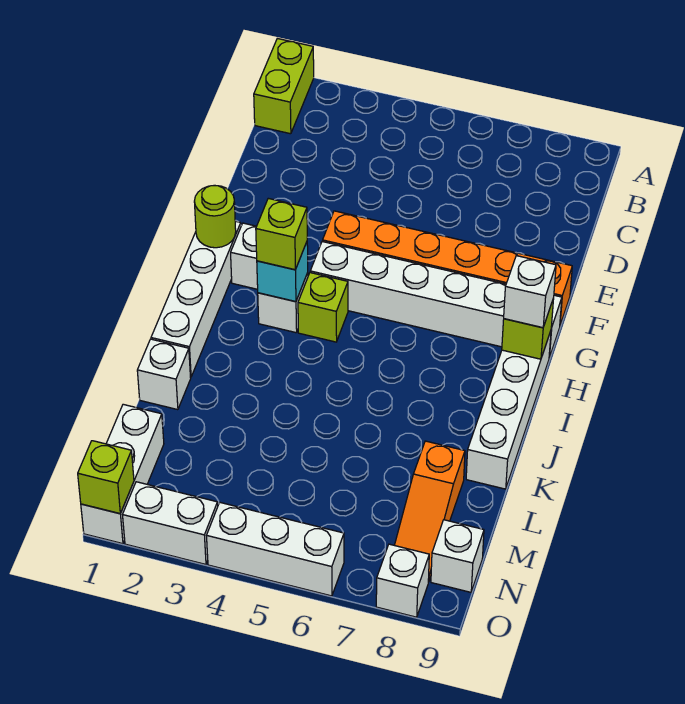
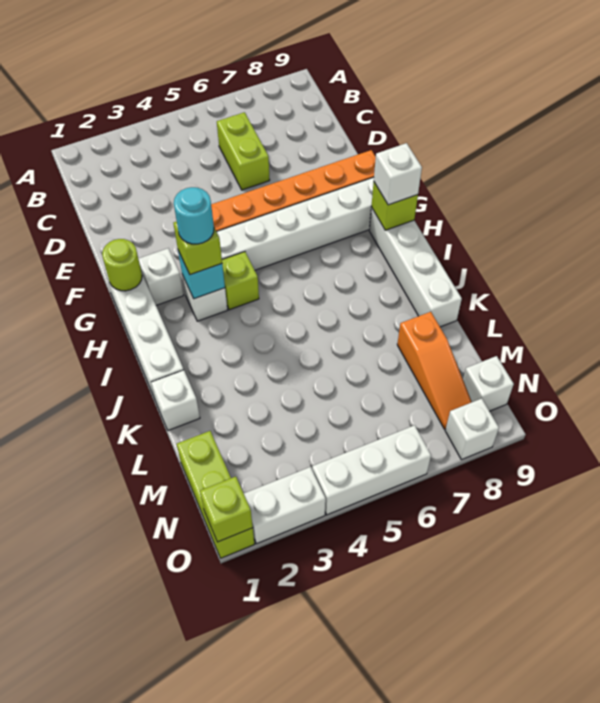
lime brick A1:B1 level 1 -> lime brick C6:D6 level 1
none -> cyan round brick H3 level 4
white brick M1:O1 level 1 -> lime brick M1:O1 level 1

